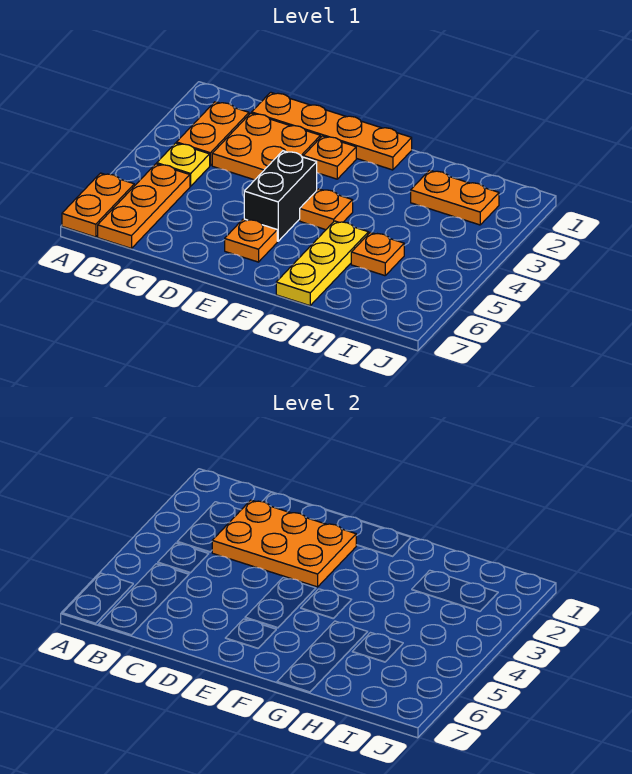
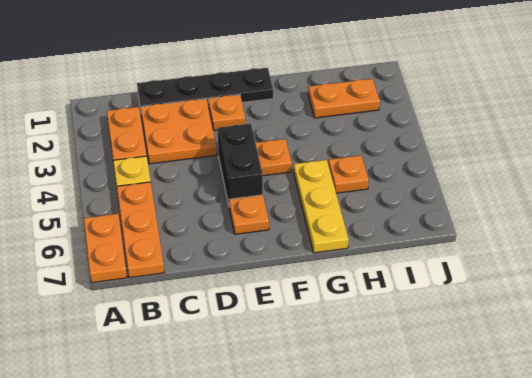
orange plate C1:F1 level 1 -> black plate C1:F1 level 1
orange plate C2:E3 level 2 -> none

